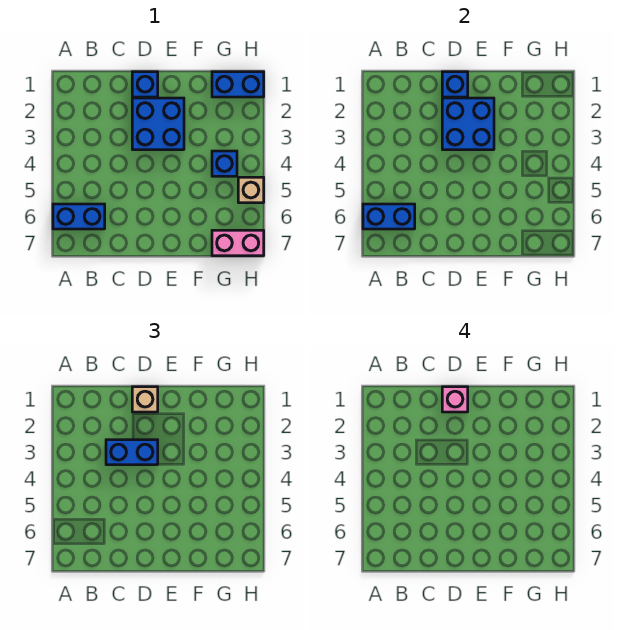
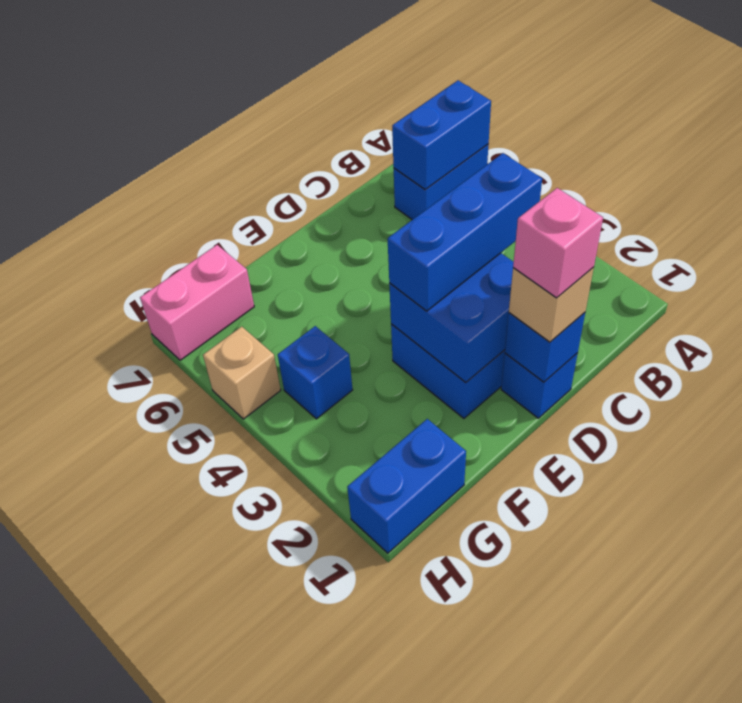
blue brick C3:D3 level 3 -> blue brick C3:E3 level 3

